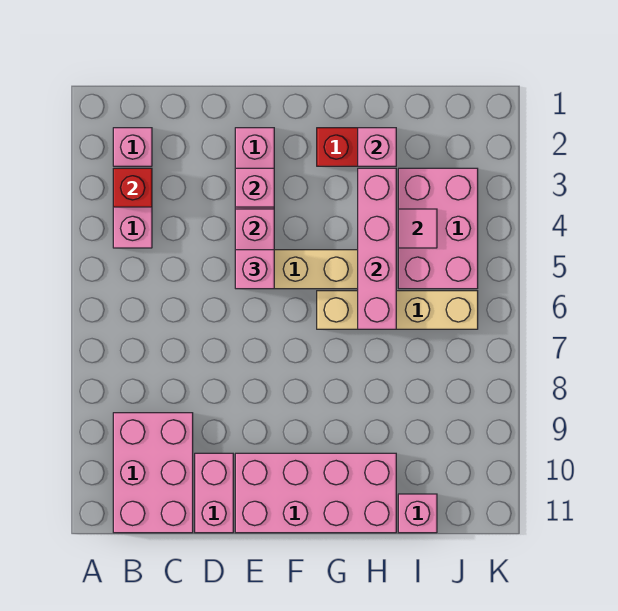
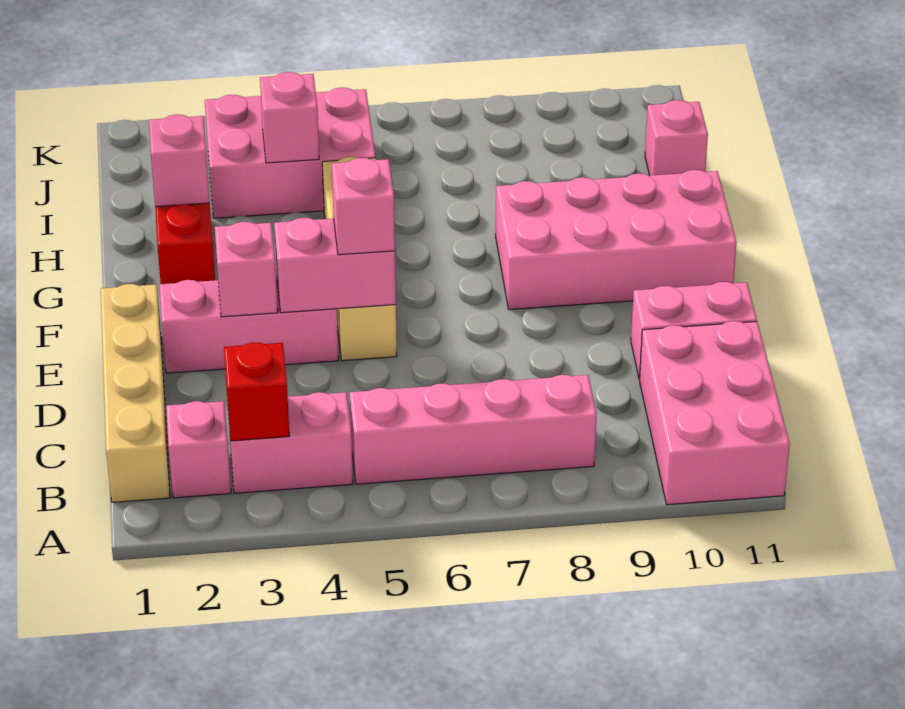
pink brick B9:C11 level 1 -> pink brick A10:C11 level 1
pink brick E10:H11 level 1 -> pink brick F8:G11 level 1
tan brick G6:J6 level 1 -> tan brick B1:E1 level 1
pink brick H3:H6 level 2 -> pink brick B5:B8 level 1
pink tile I4 level 2 -> pink brick I4 level 2

